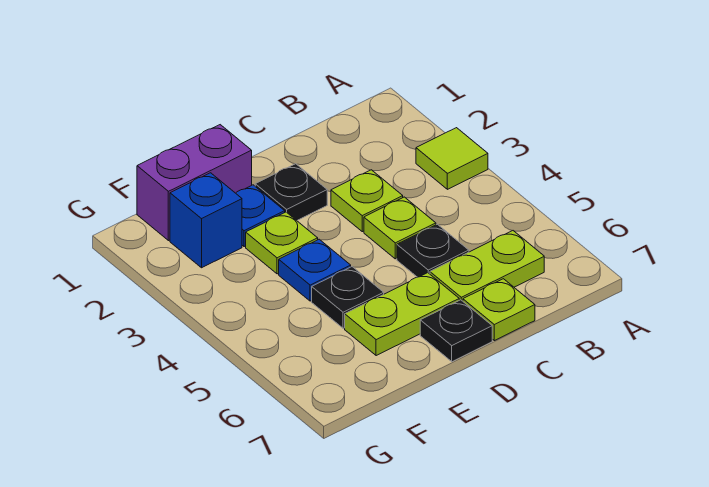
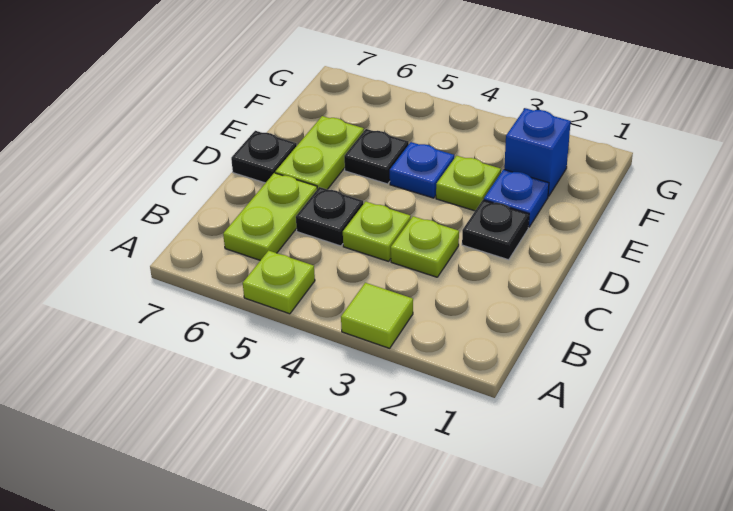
lime plate C7 level 1 -> lime plate A5 level 1
purple brick E1:F1 level 1 -> none

